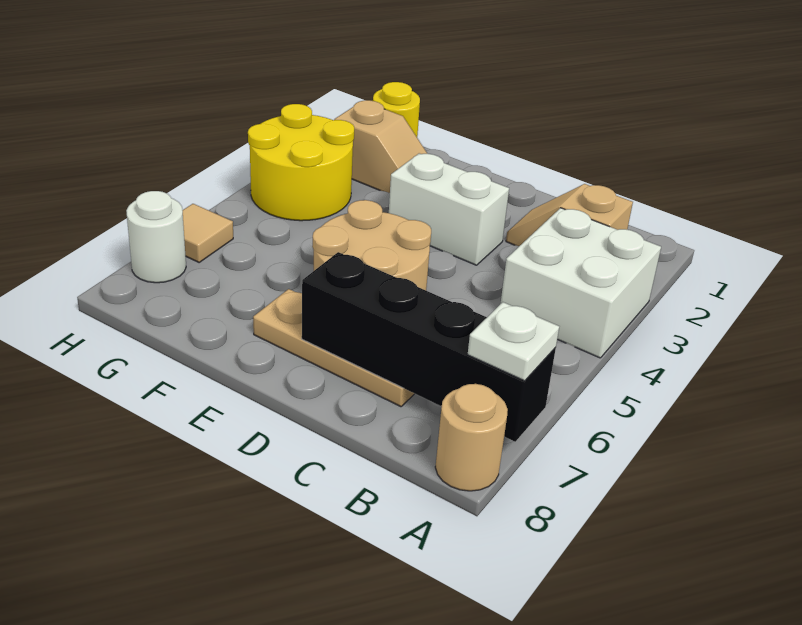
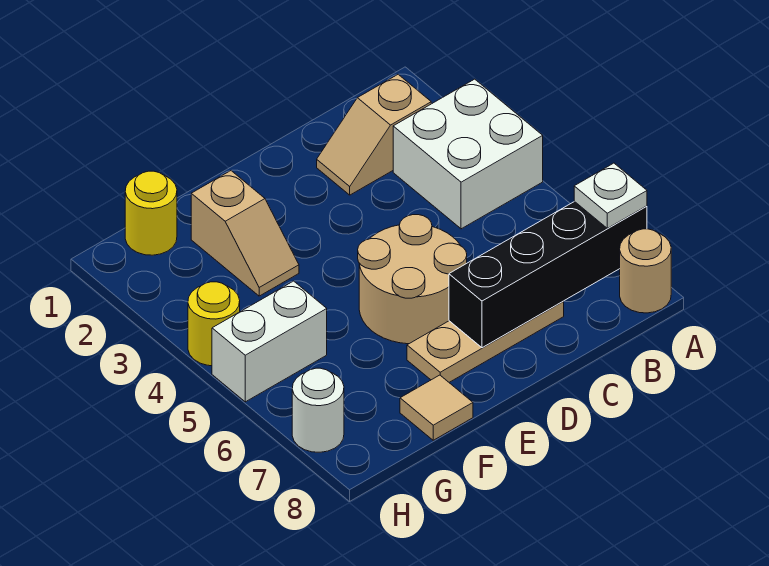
white brick D3:E3 level 1 -> white brick G5:H5 level 1
tan slope F2:G2 level 1 top G -> tan slope F2:F3 level 1 top 2
yellow round brick G3:H4 level 1 -> yellow round brick H4 level 1
tan tile H6 level 1 -> tan tile F8 level 1

